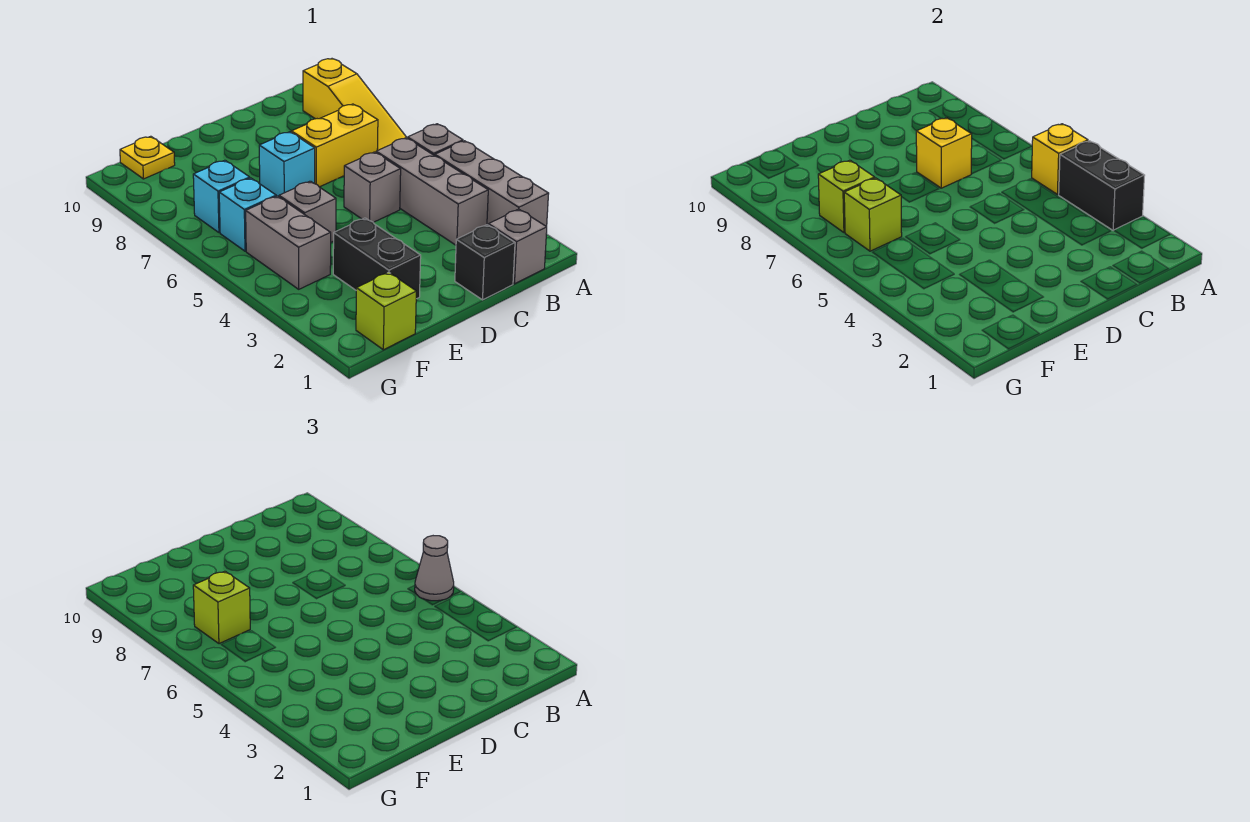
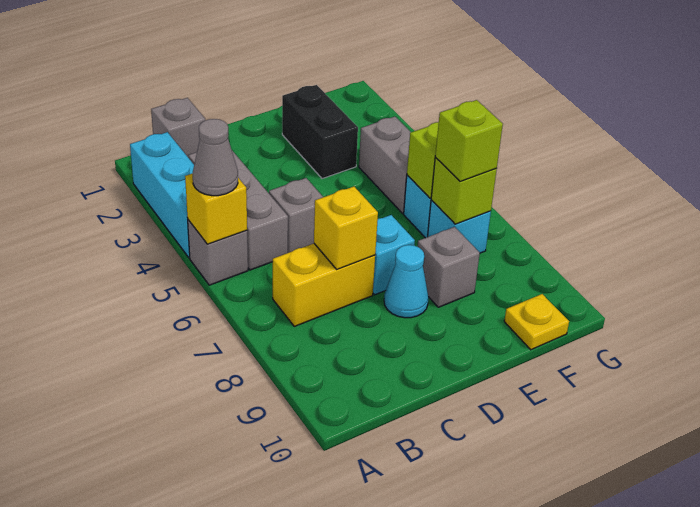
grey brick A2:A4 level 1 -> cyan brick A2:A4 level 1
black brick A3:A4 level 2 -> none
yellow slope A7:A9 level 1 top 9 -> none
black brick C1 level 1 -> none
none -> cyan cone D8 level 1
grey brick E5 level 1 -> grey brick E8 level 1
lime brick F1 level 1 -> none

